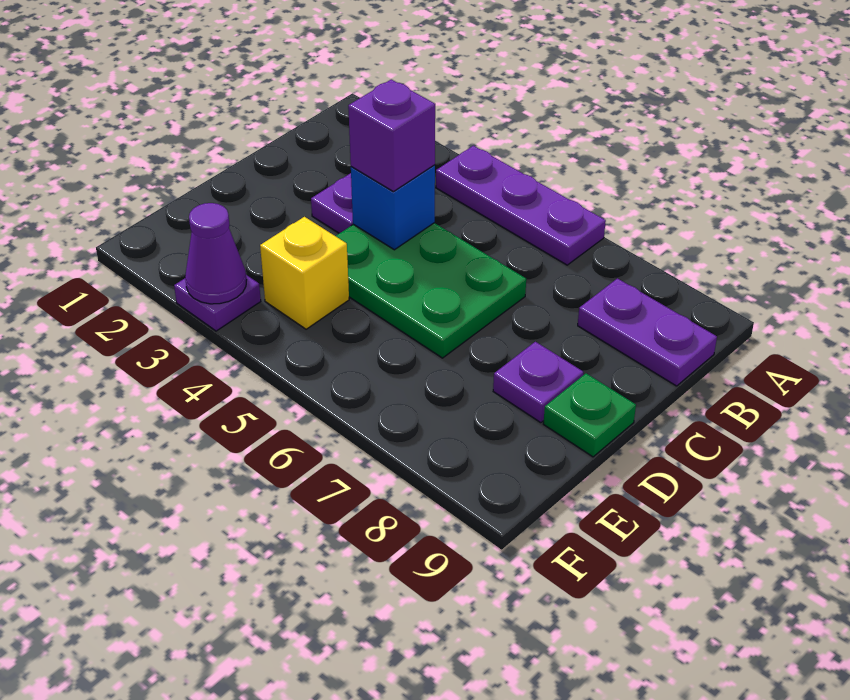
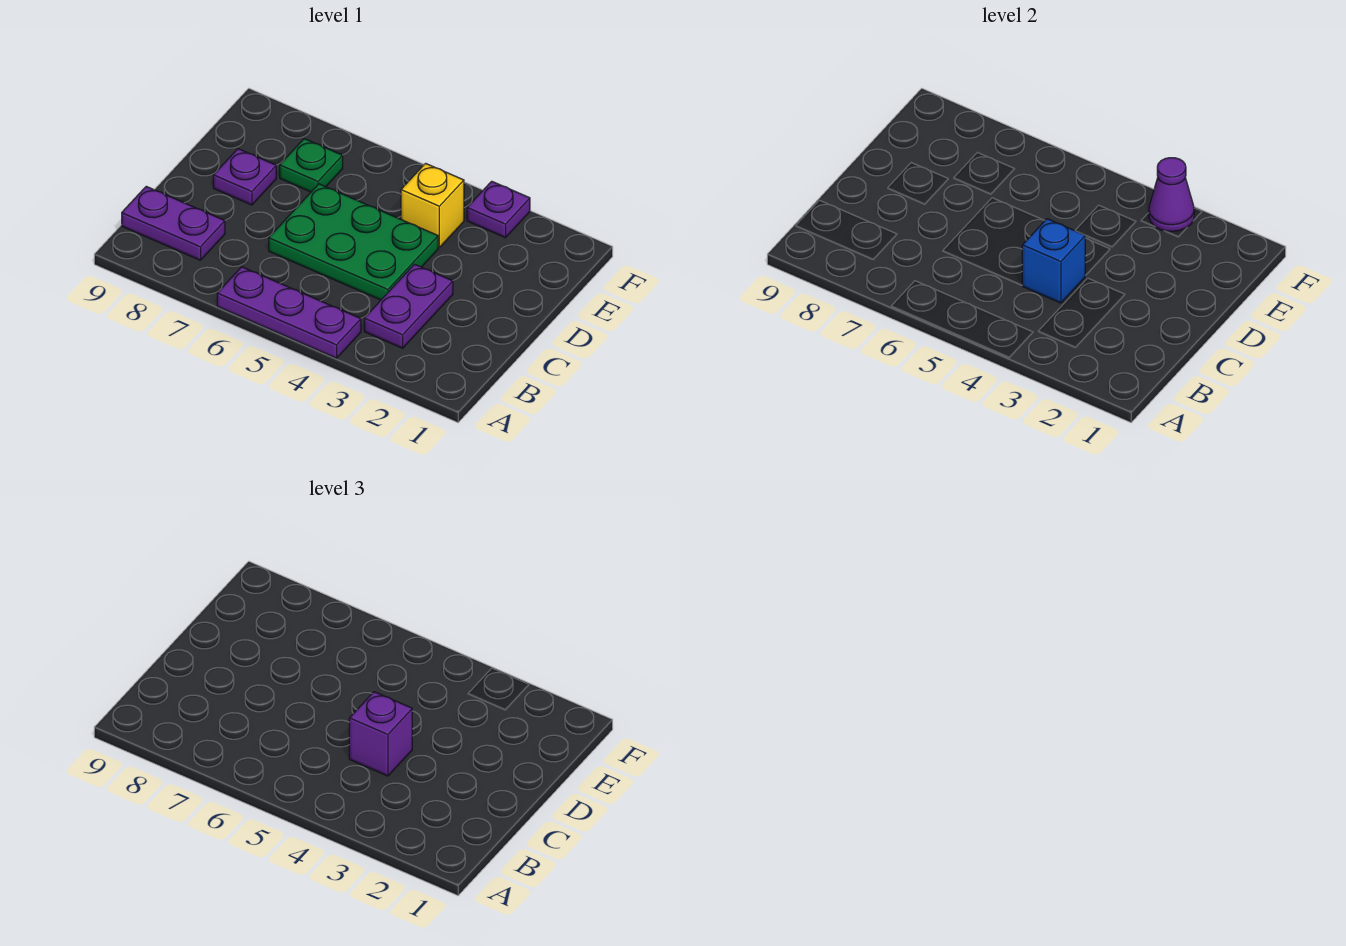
green plate D9 level 1 -> green plate E7 level 1

